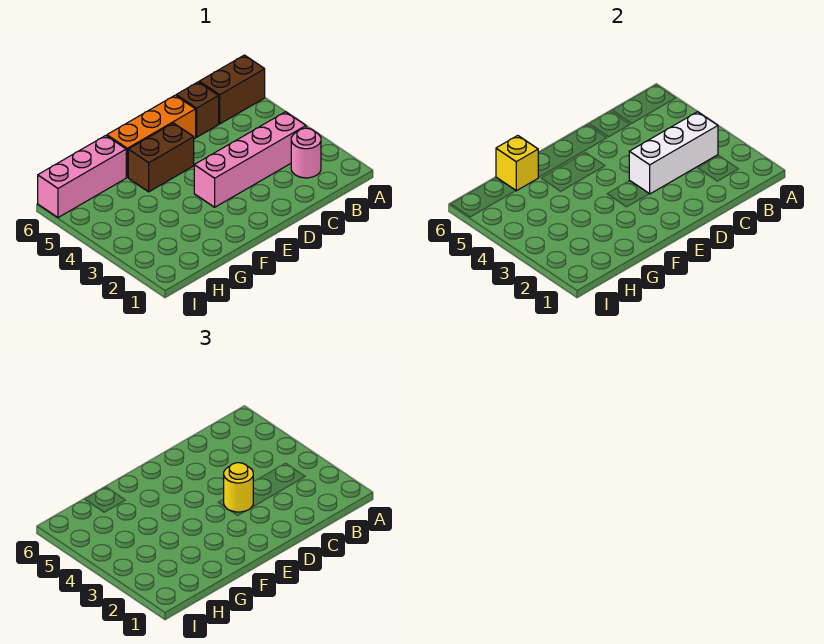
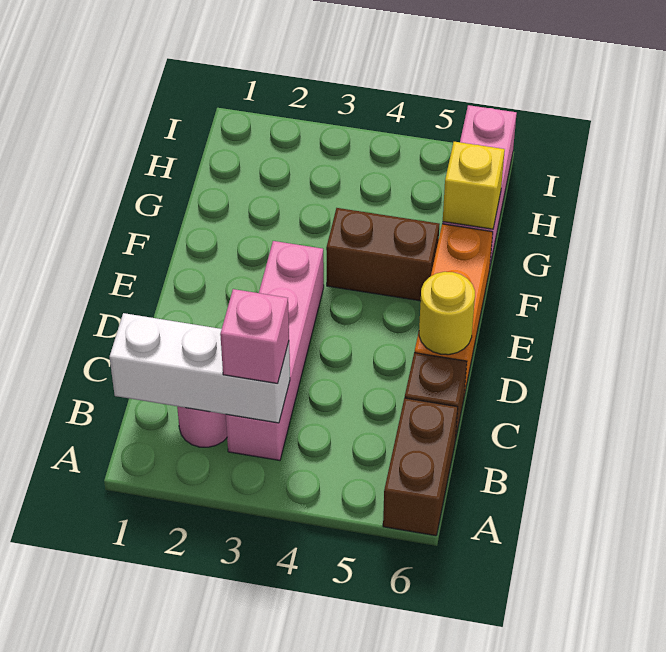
white brick B3:D3 level 2 -> white brick B1:B3 level 2
none -> pink brick B3 level 3
yellow round brick D3 level 3 -> yellow round brick D6 level 2
brown brick E5:F5 level 1 -> brown brick F4:F5 level 1

